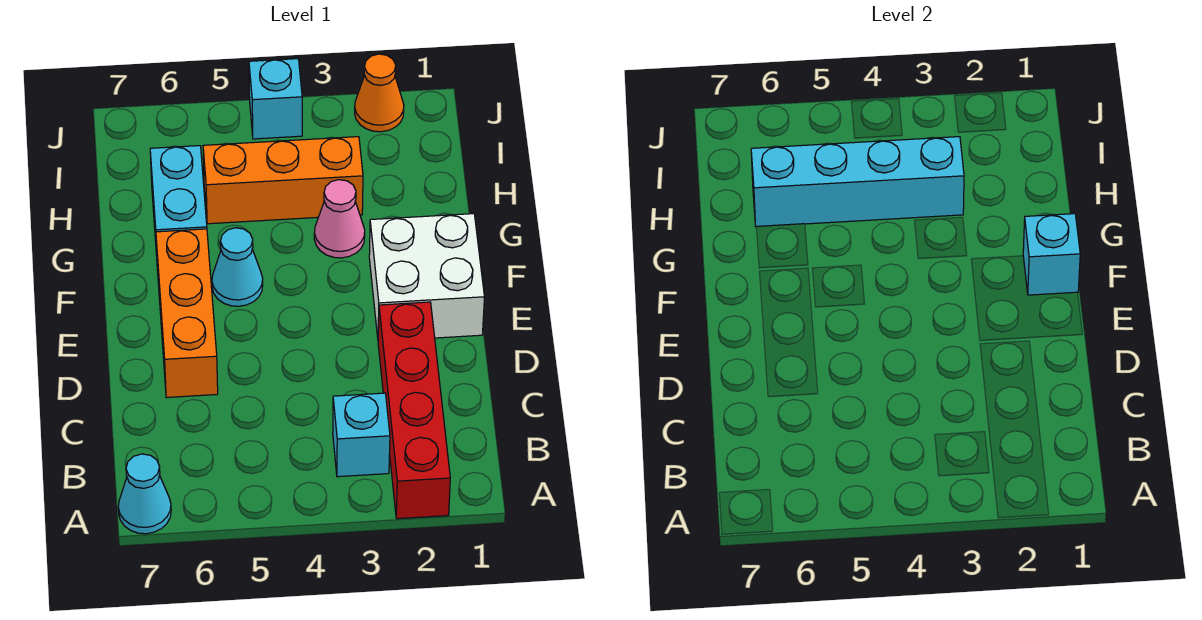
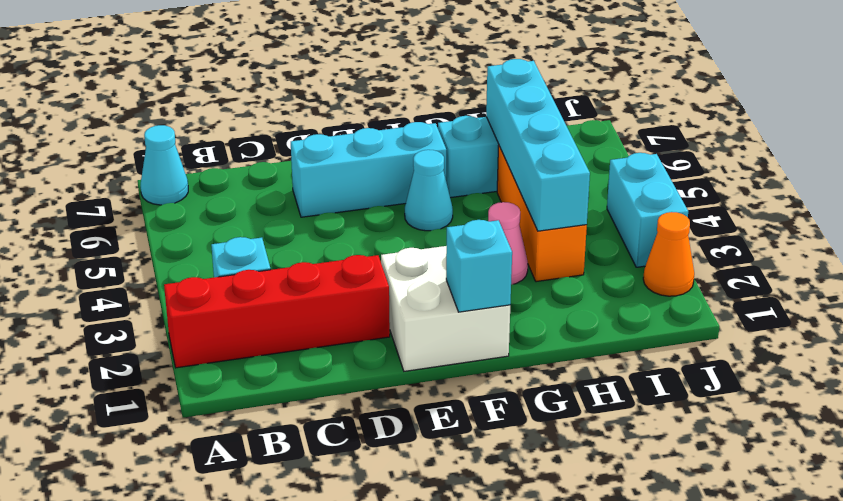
orange brick D6:F6 level 1 -> cyan brick D6:F6 level 1
cyan brick J4 level 1 -> cyan brick J3:J4 level 1

